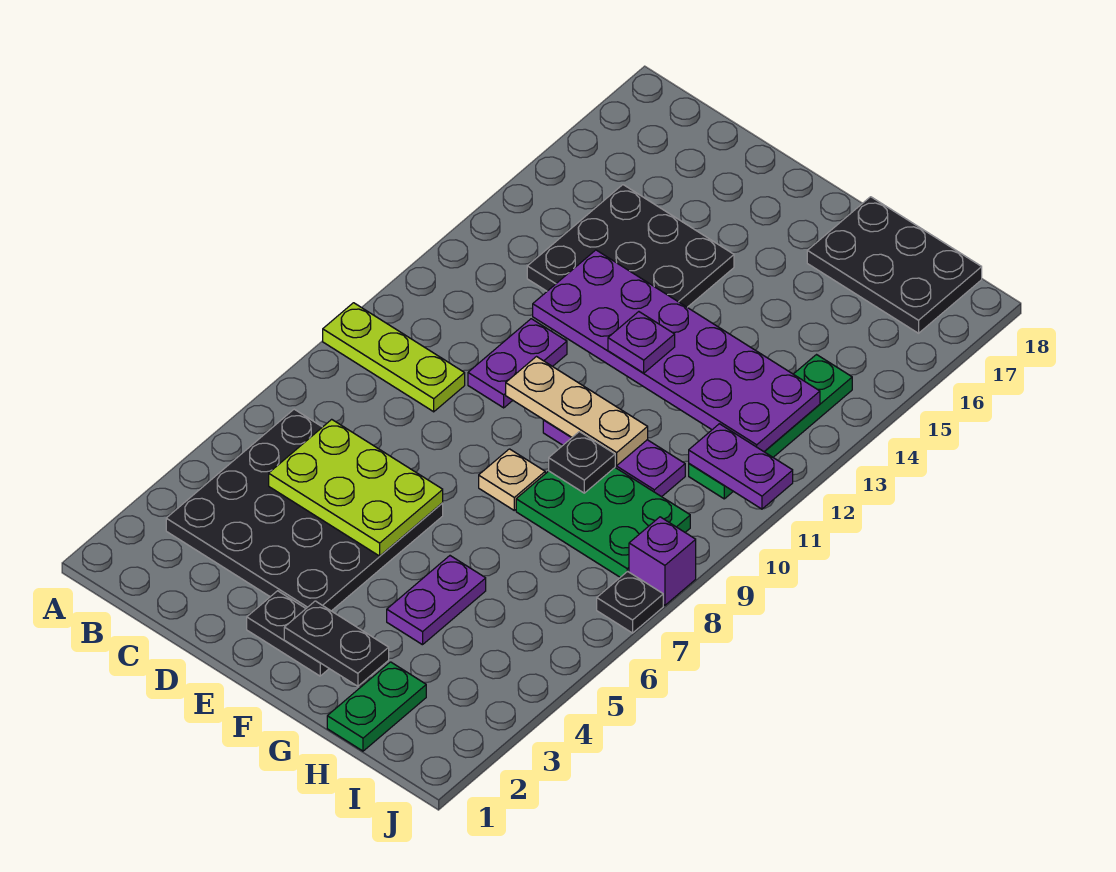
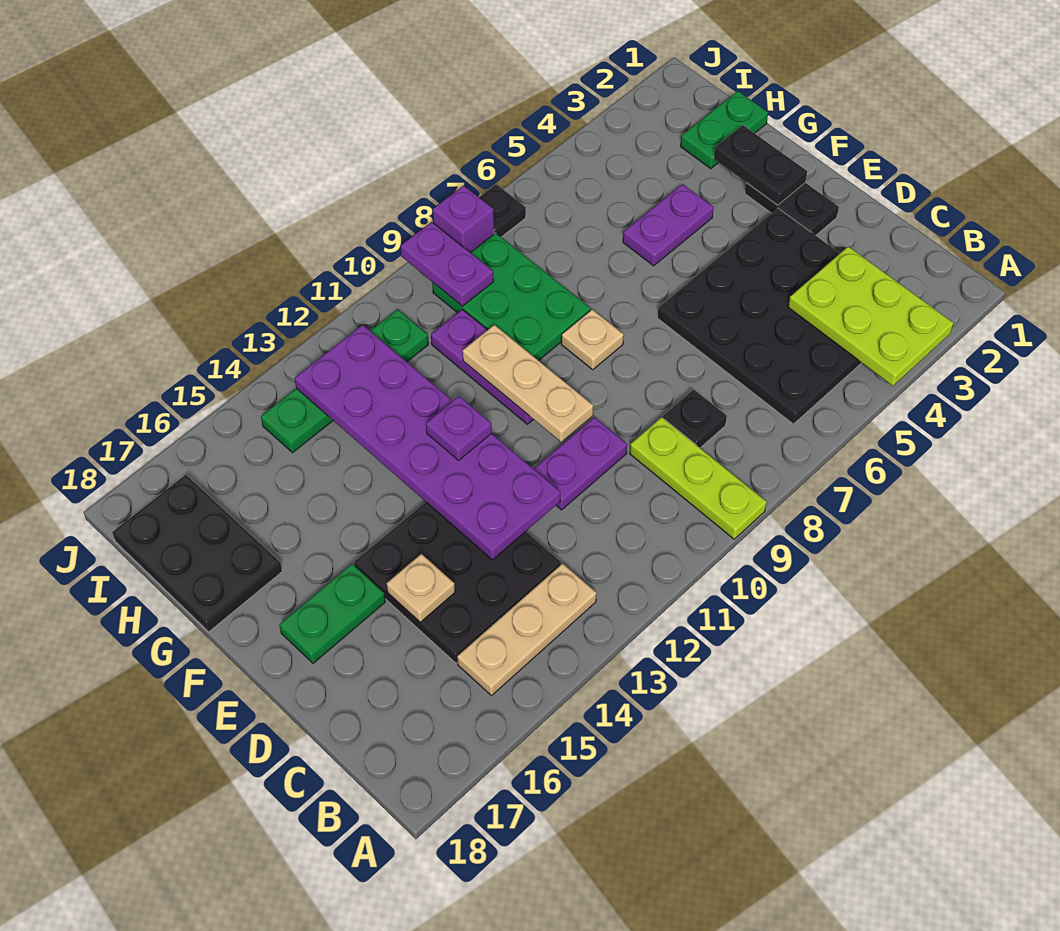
none -> tan plate B13:B15 level 1
lime plate C5:E6 level 2 -> lime plate A3:C4 level 2
none -> tan plate D15 level 2
none -> green plate E16:E17 level 1
black plate G9 level 2 -> black plate C8 level 1
purple plate I11:J11 level 2 -> purple plate I9:J9 level 2

